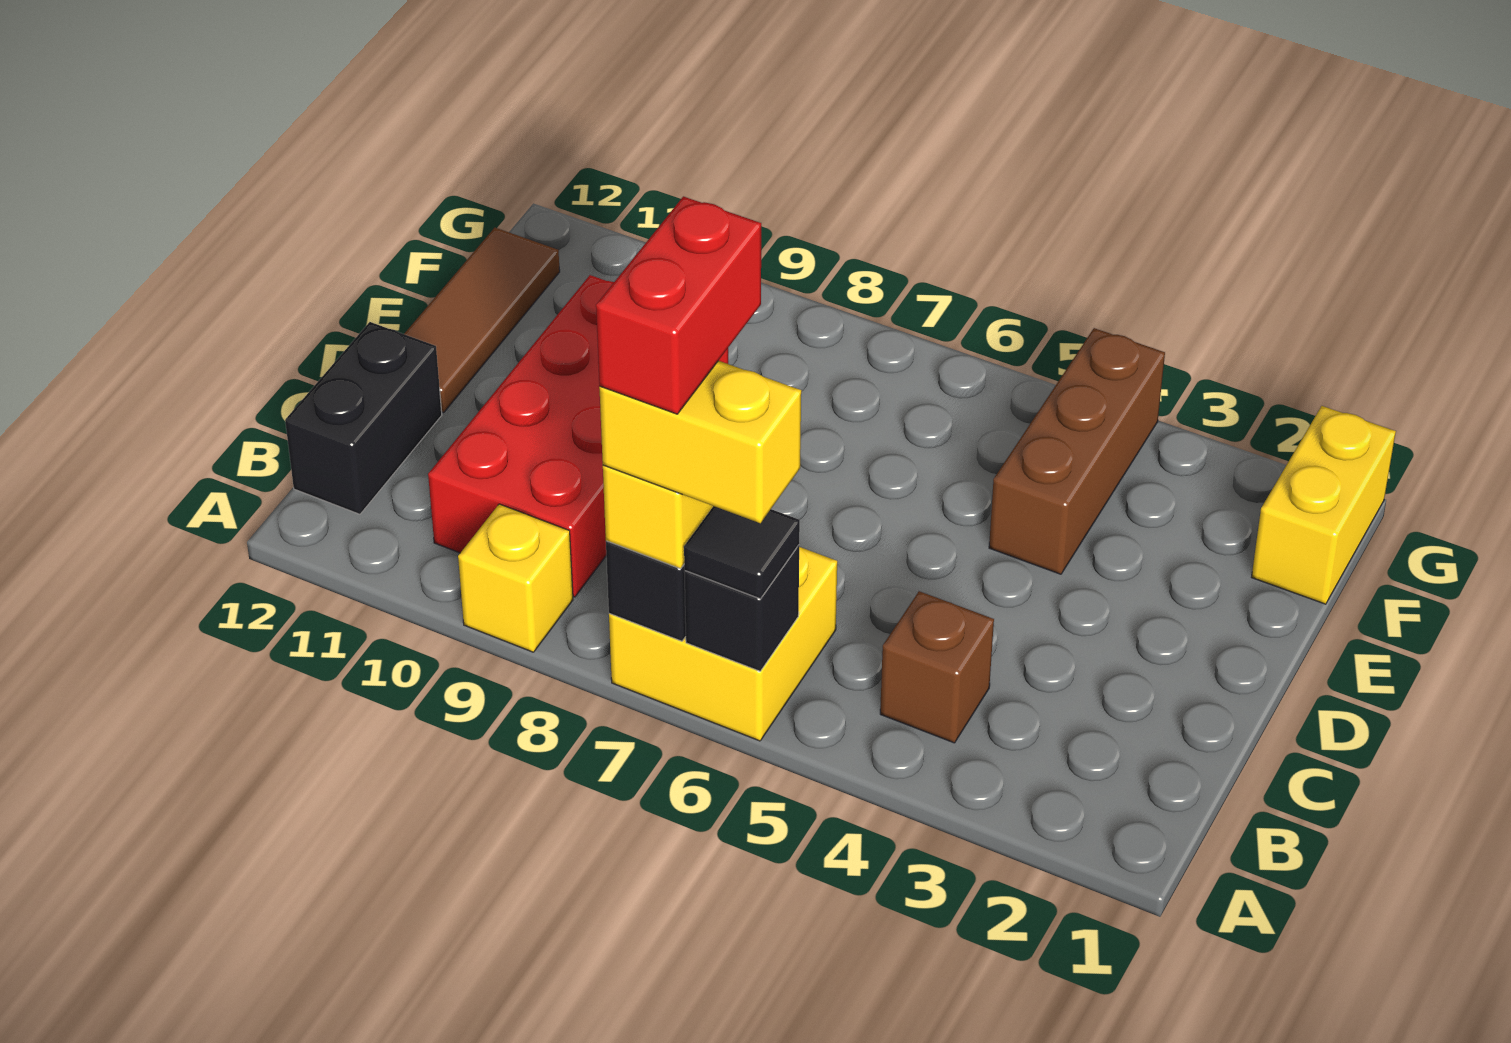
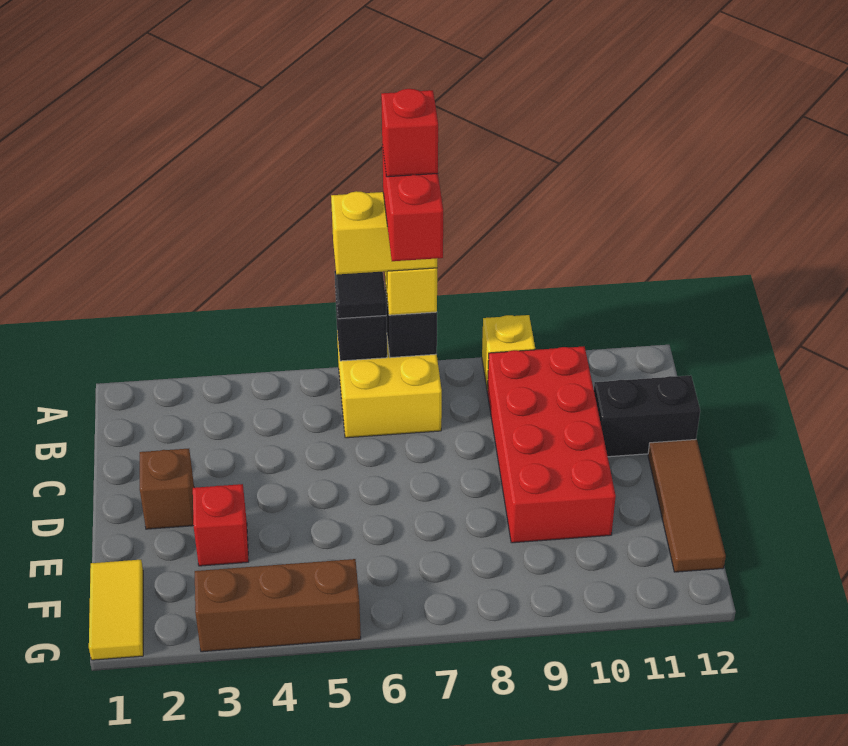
none -> red brick A7 level 6
brown brick B4 level 1 -> brown brick D2 level 1
black brick B12:C12 level 1 -> black brick C11:C12 level 1
none -> red brick E3 level 1
brown brick E4:G4 level 1 -> brown brick G3:G5 level 1
yellow brick F1:G1 level 1 -> yellow tile F1:G1 level 1

